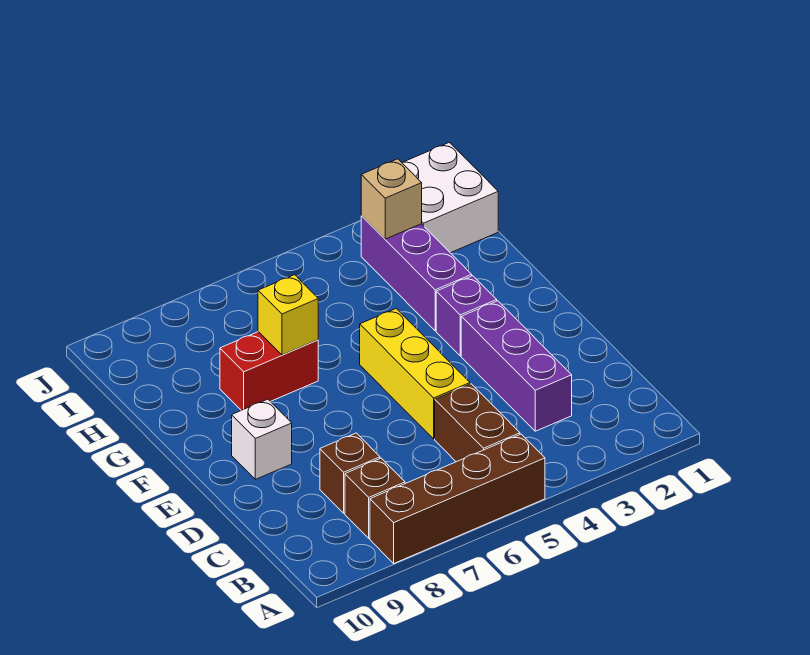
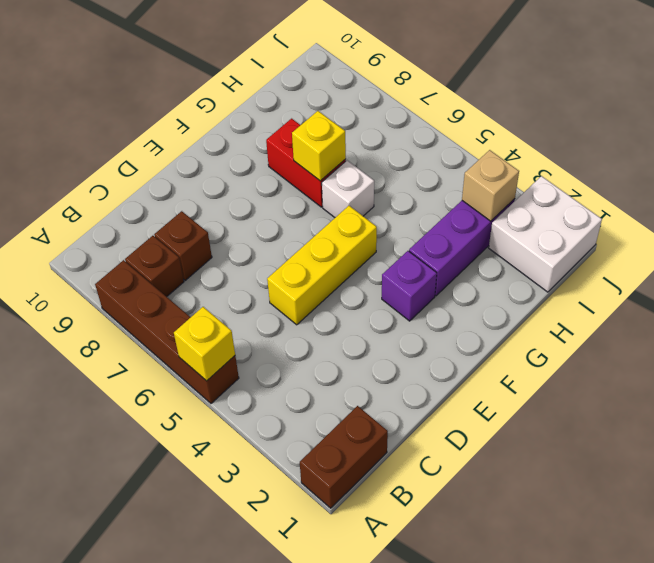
none -> yellow brick A5 level 2
brown brick B5:C5 level 1 -> brown brick A1:B1 level 1
purple brick C3:E3 level 1 -> none
white brick E9 level 1 -> white brick G6 level 1

